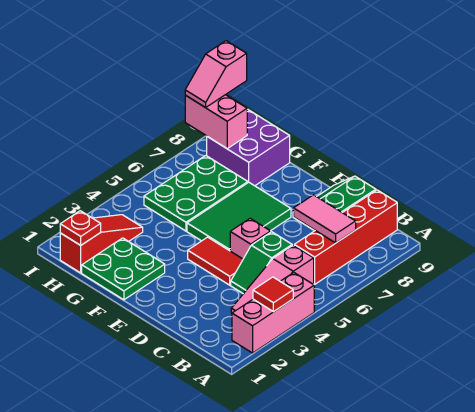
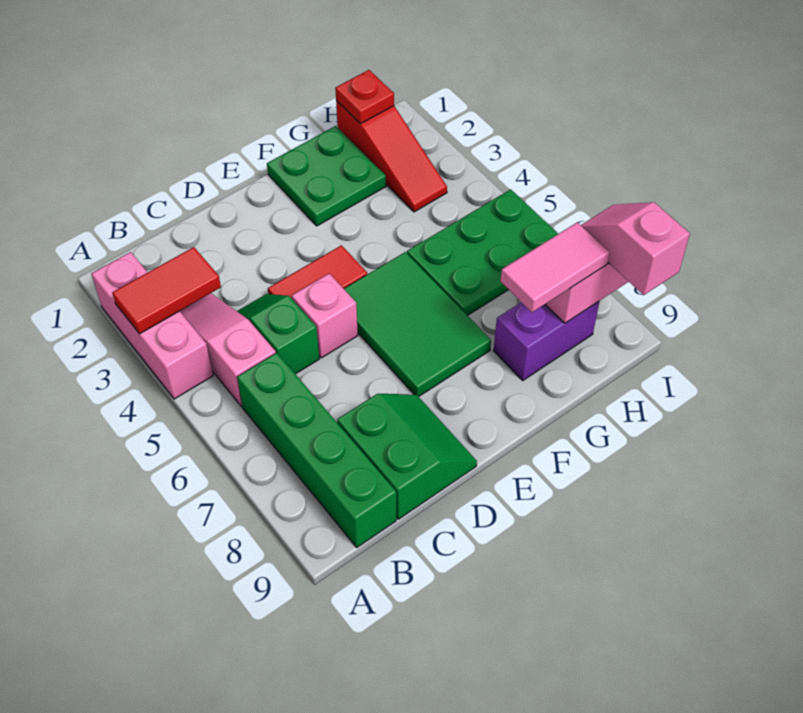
red tile A3 level 2 -> red tile A3:B3 level 2
red brick B6:B9 level 1 -> green brick B6:B9 level 1
pink tile B7:C7 level 2 -> pink tile G8:H8 level 3
green plate G5:H7 level 1 -> green plate G5:I6 level 1
purple brick G8:H9 level 1 -> purple brick G8:H8 level 1

